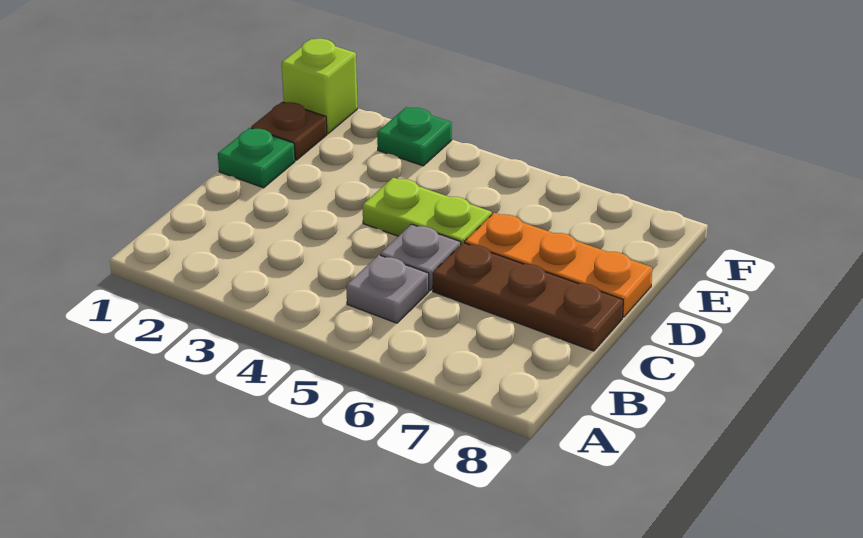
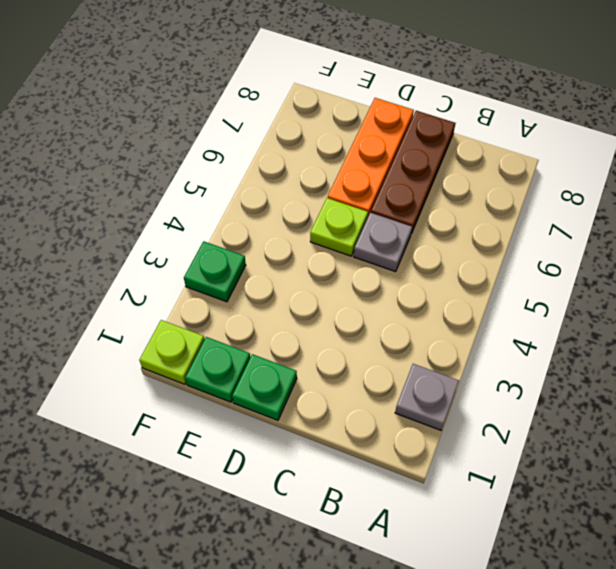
grey plate B5 level 1 -> grey plate A2 level 1
lime plate D4:D5 level 1 -> lime plate D5 level 1
brown plate E1 level 1 -> green plate E1 level 1
lime brick F1 level 1 -> lime plate F1 level 1

